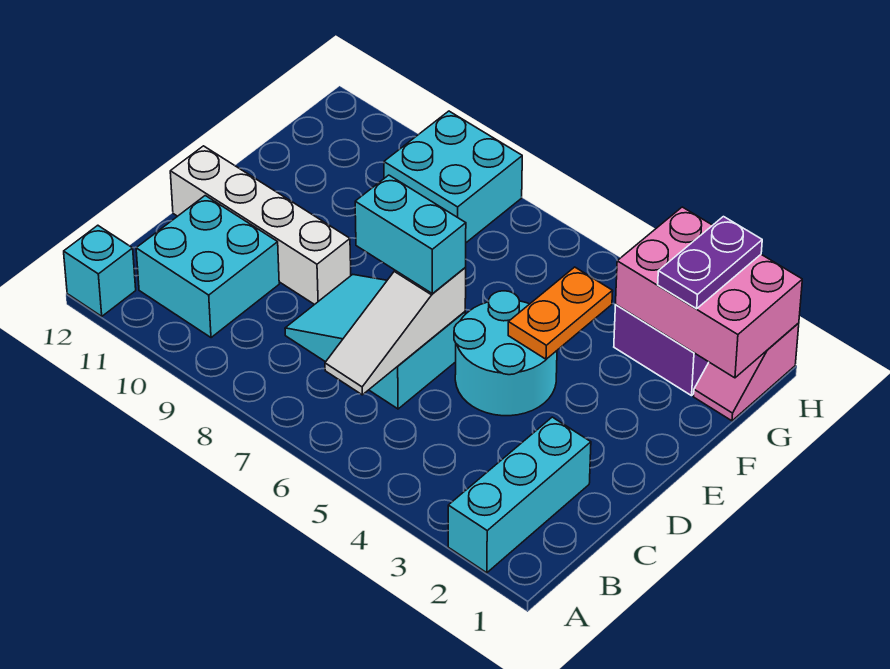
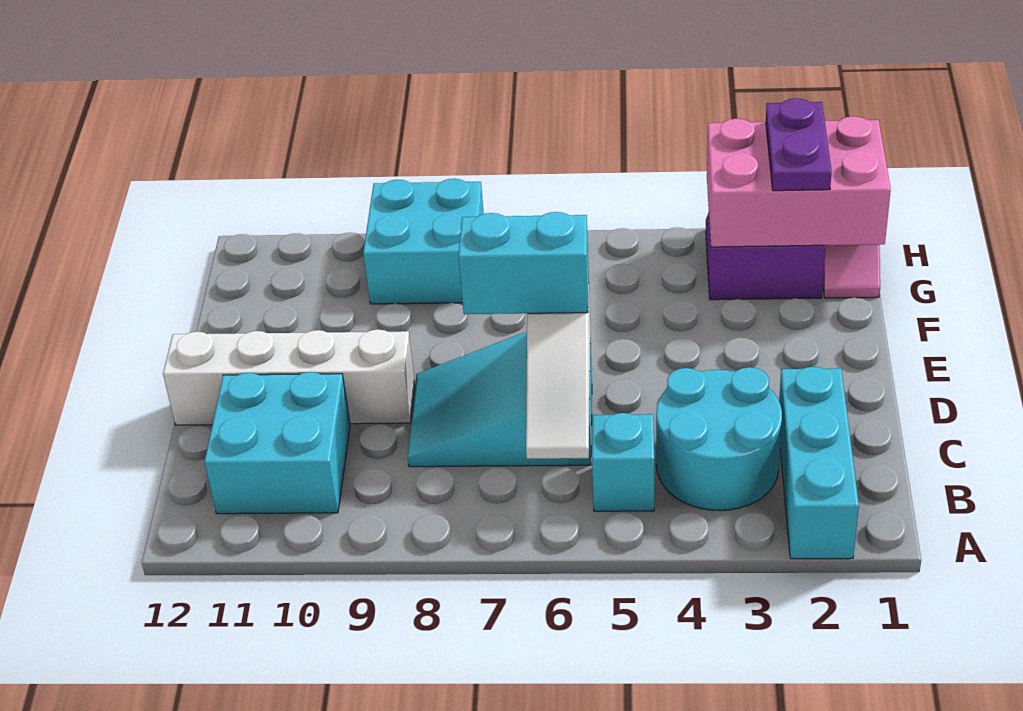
cyan brick A12 level 1 -> cyan brick B5 level 1
cyan round brick D4:E5 level 1 -> cyan round brick B3:C4 level 1
orange plate E4:F4 level 2 -> none

